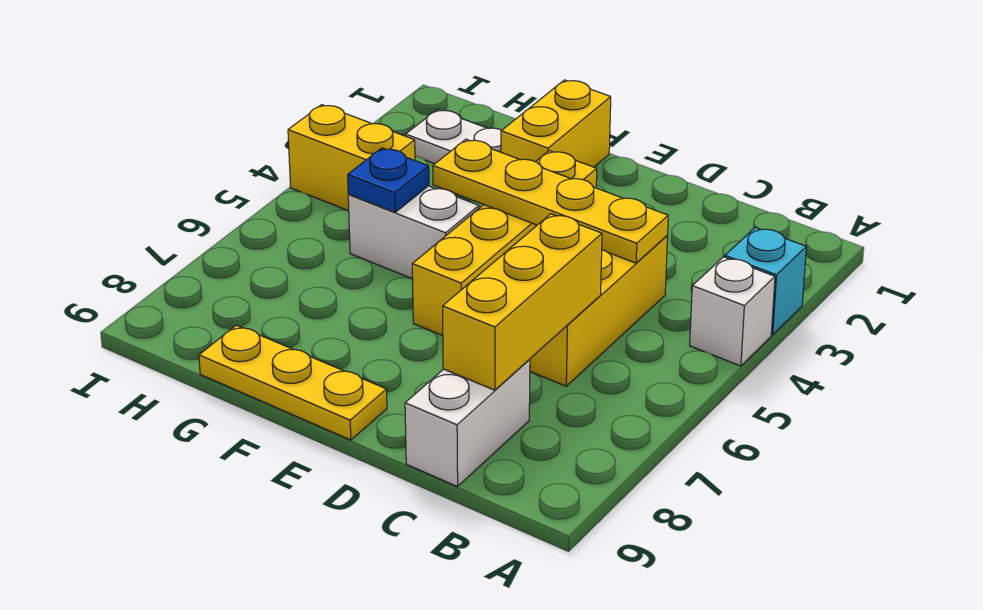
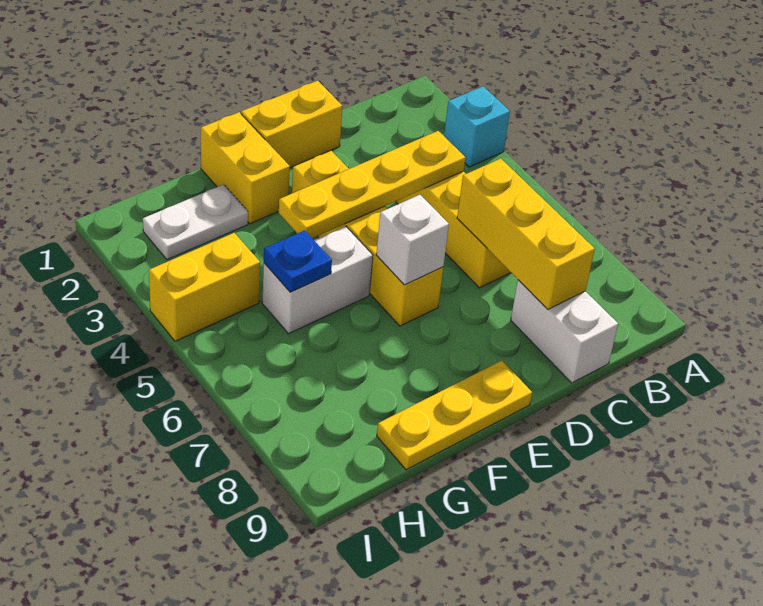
white brick A4 level 1 -> white brick E6 level 2
none -> yellow brick D1:E1 level 1

